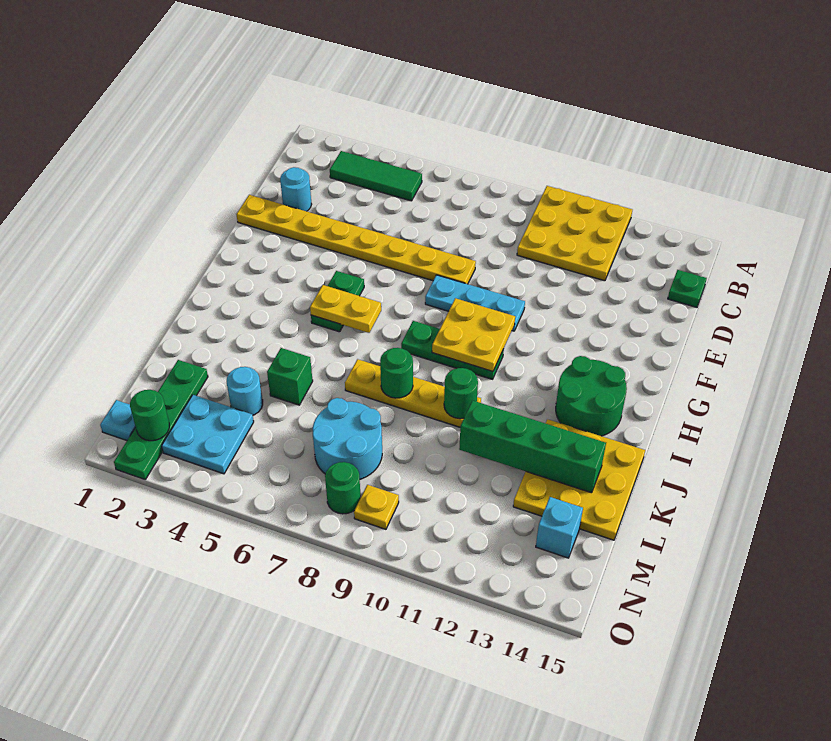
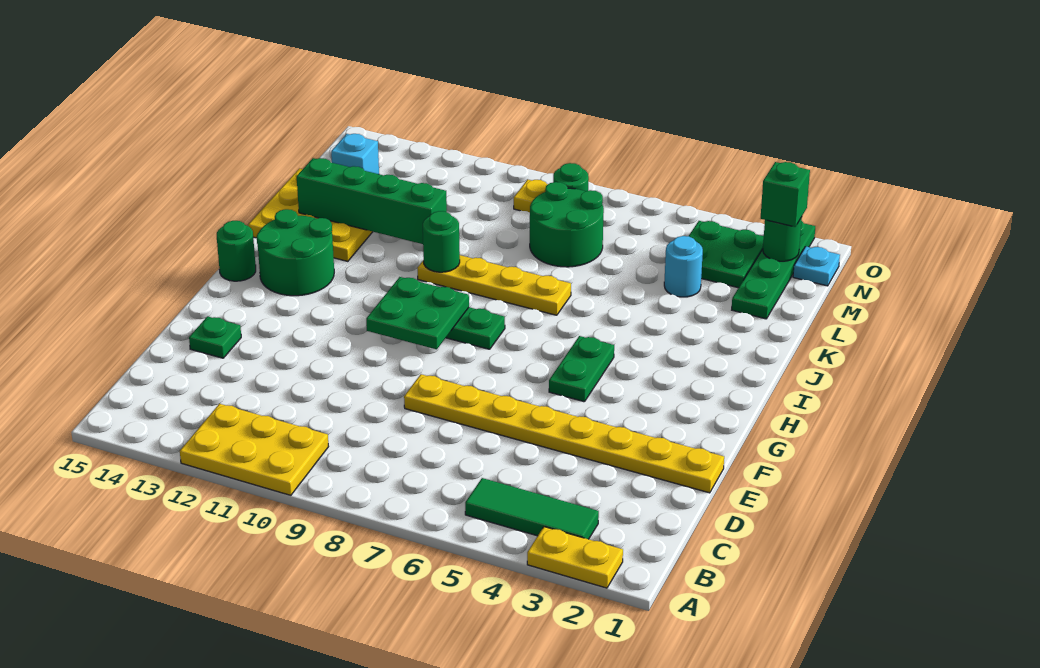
yellow plate A10:C12 level 1 -> yellow plate A10:B12 level 1
green plate C15 level 1 -> green plate E14 level 1
cyan round brick D2 level 1 -> none
cyan plate F8:F10 level 1 -> none
yellow plate G9:H10 level 2 -> green plate G9:H10 level 2
yellow plate H5:H6 level 2 -> yellow plate A2:A3 level 1
green round brick J8 level 2 -> green round brick H15 level 1
green brick K5 level 1 -> green brick N2 level 3
cyan round brick L7:M8 level 1 -> green round brick L7:M8 level 1
cyan plate M3:N4 level 1 -> green plate M3:N4 level 1

